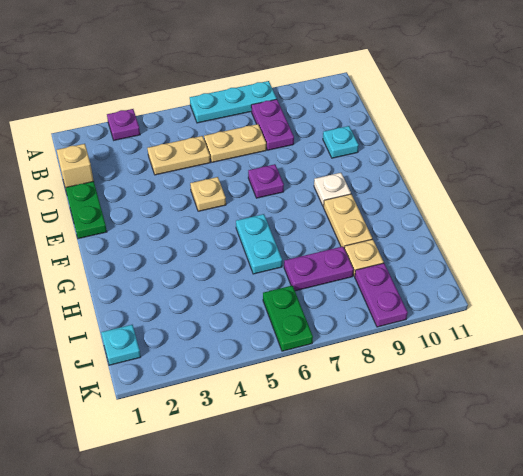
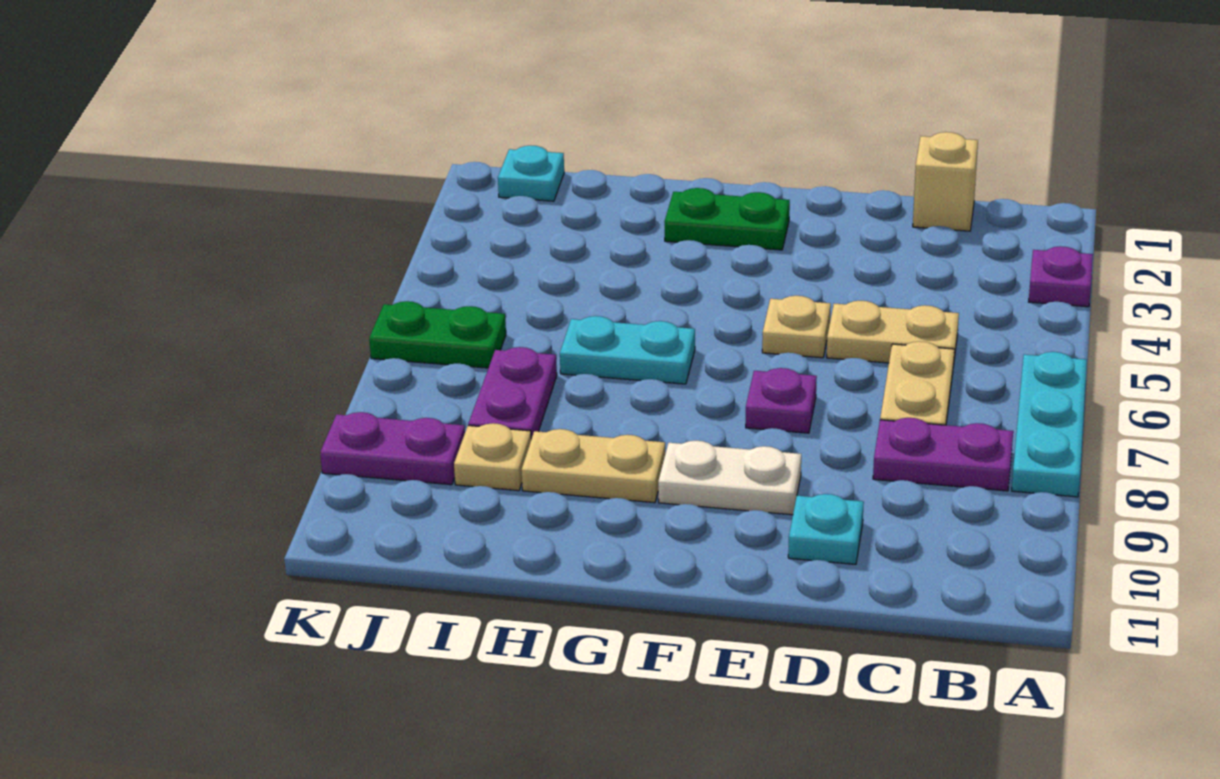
tan plate C4:C5 level 1 -> tan plate C5:D5 level 1
green plate D1:E1 level 1 -> green plate F2:G2 level 1
white plate F9 level 1 -> white plate E9:F9 level 1

